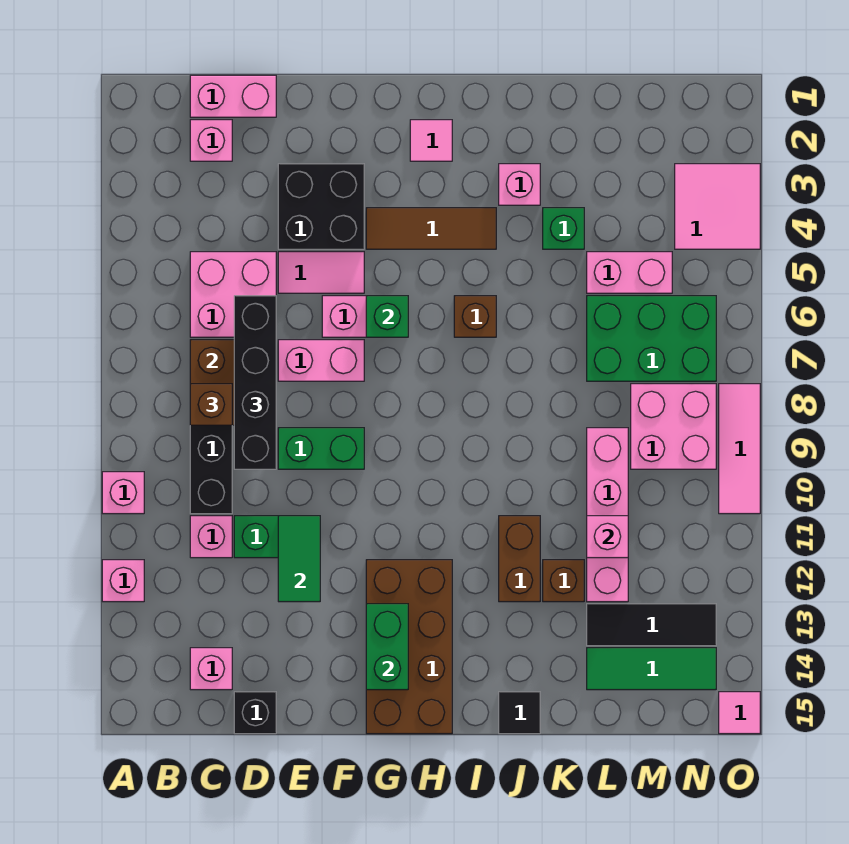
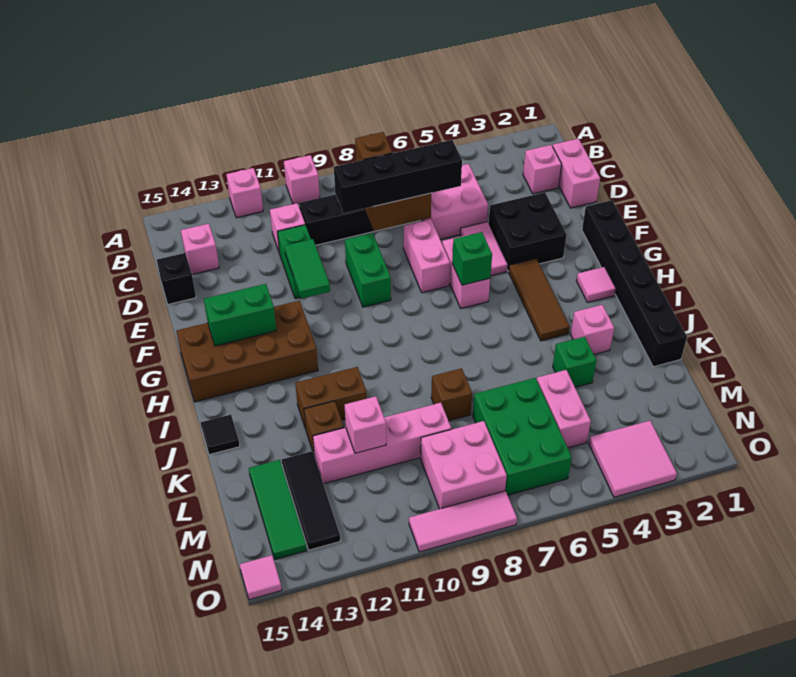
green tile E11:E12 level 2 -> green tile E11:F11 level 2
none -> black brick F1:K1 level 1
brown brick I6 level 1 -> brown brick K8 level 1

